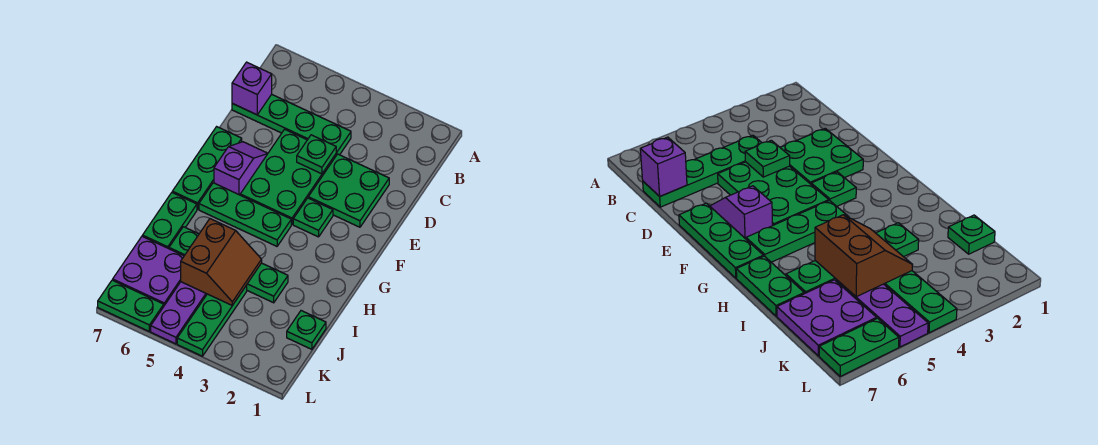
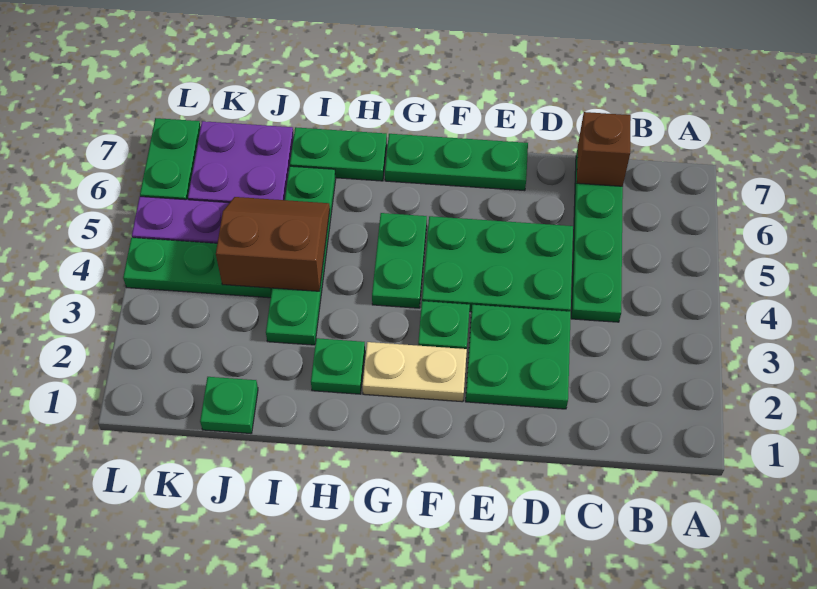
purple brick C7 level 2 -> brown brick C7 level 2
green plate D4 level 2 -> green plate H2 level 1
purple slope E6:F6 level 1 top F -> none
none -> tan plate F2:G2 level 1
green plate G4:G6 level 1 -> green plate G4:G5 level 1
brown slope I4:J5 level 2 top 5 -> brown slope I4:J5 level 2 top 4

